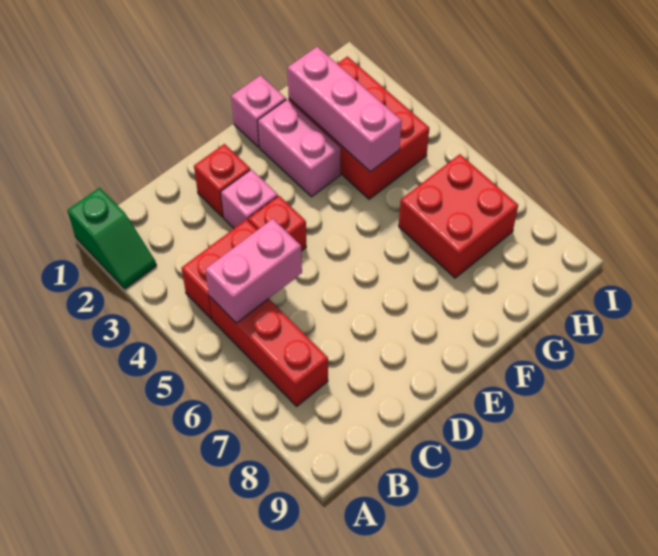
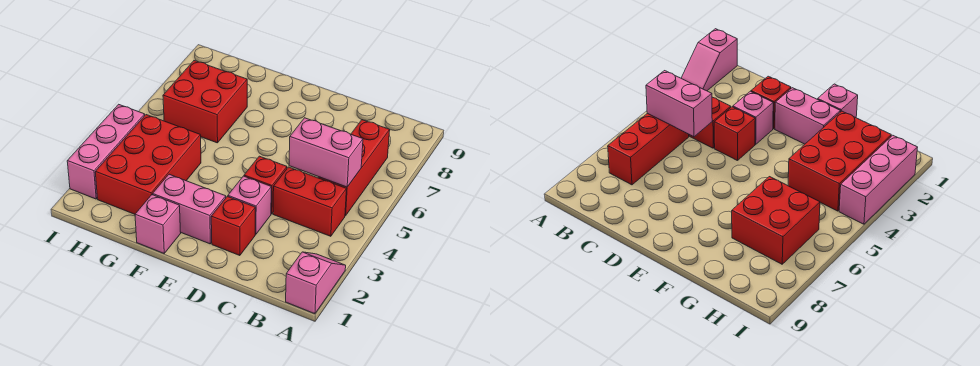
green slope A1:A2 level 1 top 1 -> pink slope A1:A2 level 1 top 1
pink brick F2:F3 level 1 -> pink brick E2:F2 level 1
pink brick G2:G4 level 2 -> pink brick I2:I4 level 1

